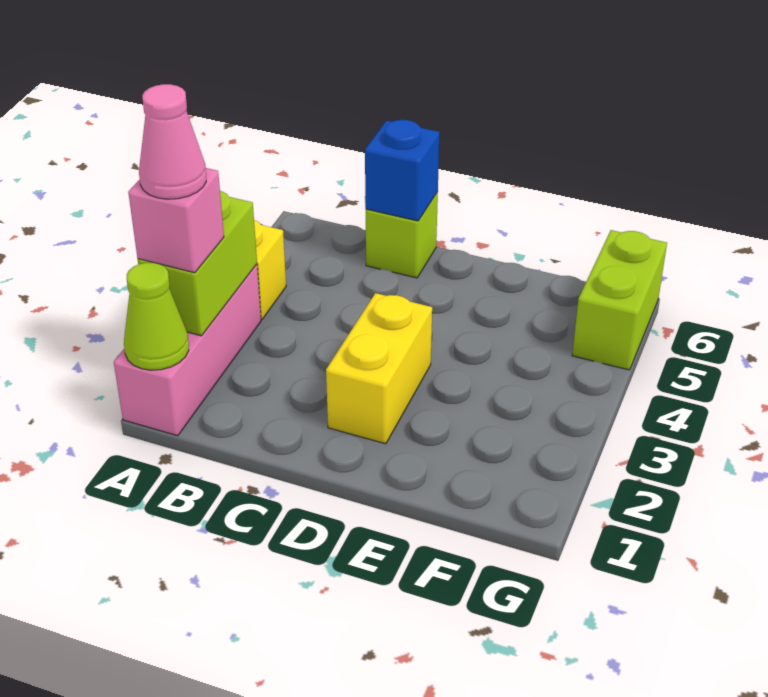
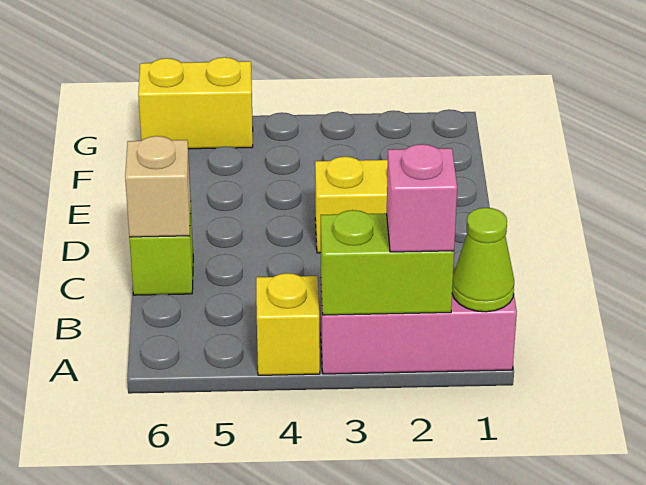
pink cone A2 level 4 -> none
blue brick C6 level 2 -> tan brick C6 level 2
lime brick G5:G6 level 1 -> yellow brick G5:G6 level 1

